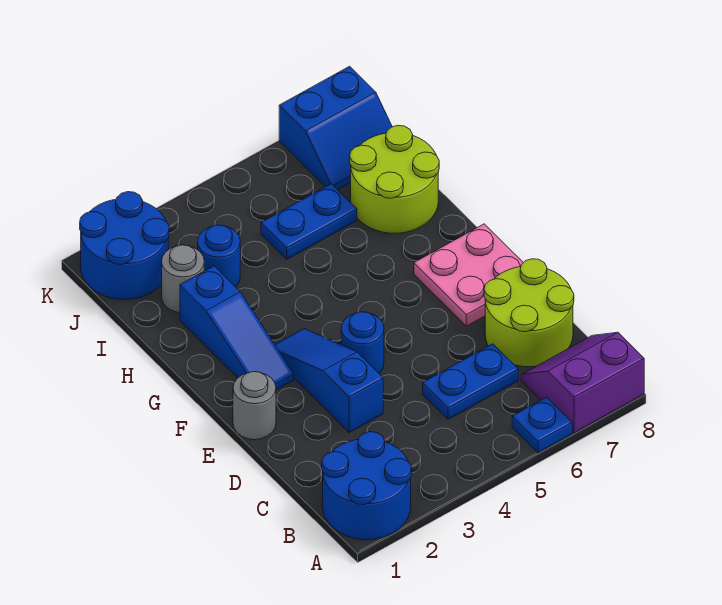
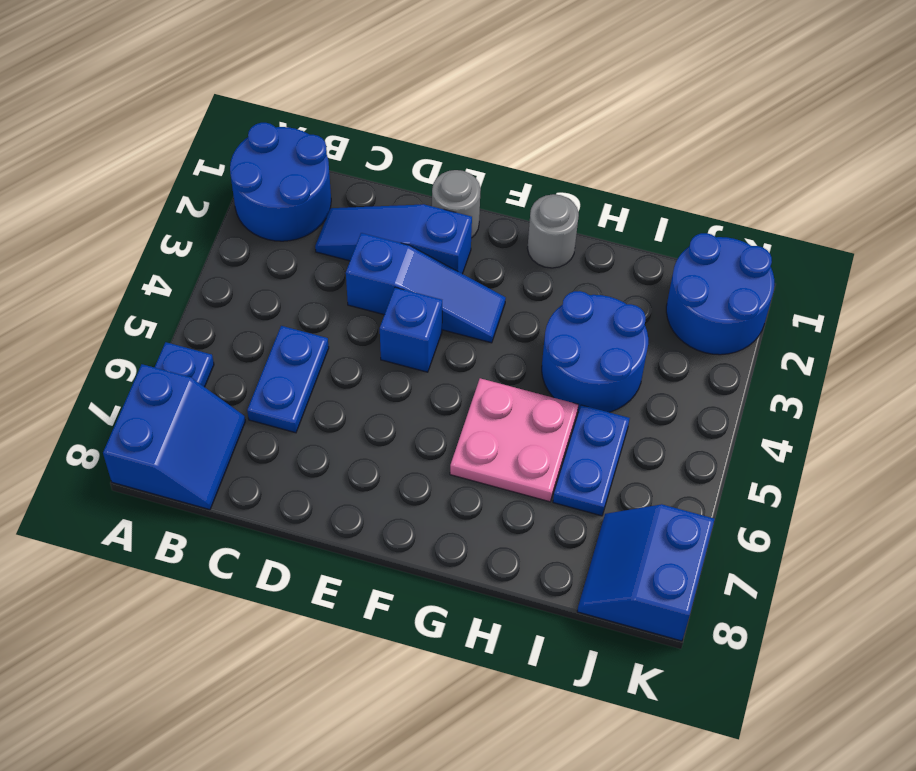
purple slope A7:B8 level 1 top A -> blue slope A7:B8 level 1 top A
lime round brick C7:D8 level 1 -> none
blue round brick E4 level 1 -> blue brick E4 level 1
pink plate E7:F8 level 1 -> pink plate G5:H6 level 1
blue slope F2:H2 level 1 top H -> blue slope C2:E2 level 1 top E
lime round brick H7:I8 level 1 -> none
grey round brick I2 level 1 -> grey round brick G1 level 1
blue round brick I3 level 1 -> blue round brick H3:I4 level 1

